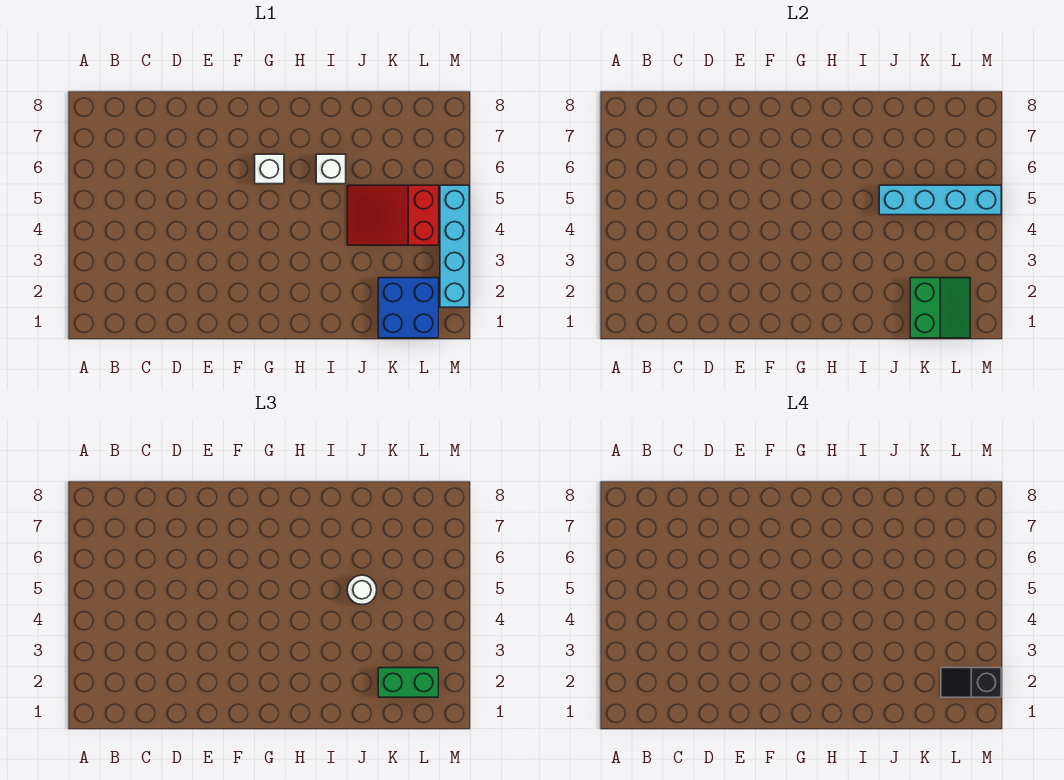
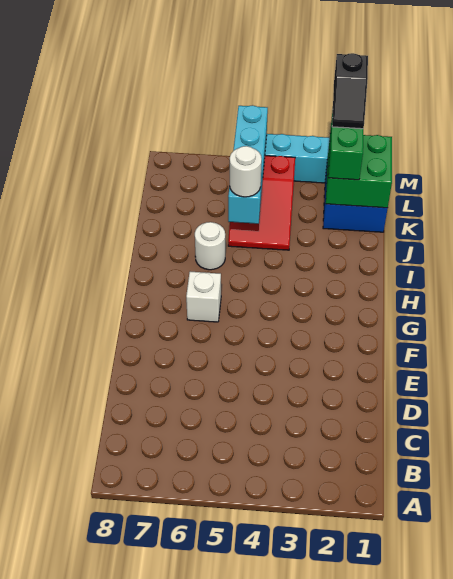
white brick I6 level 1 -> white round brick I6 level 1
green slope K1:L2 level 2 top K -> green brick K1:L2 level 2

